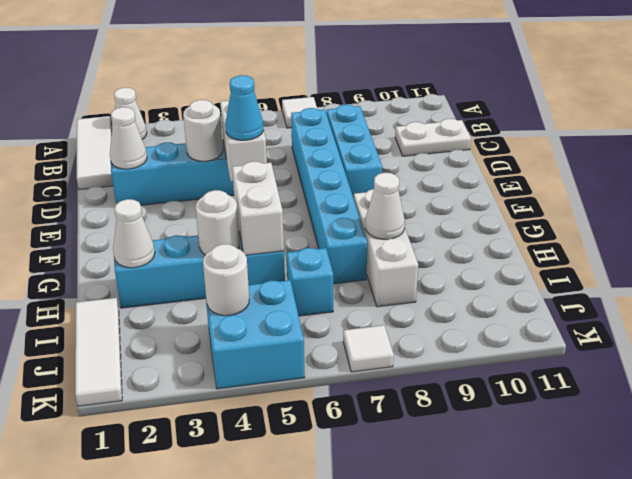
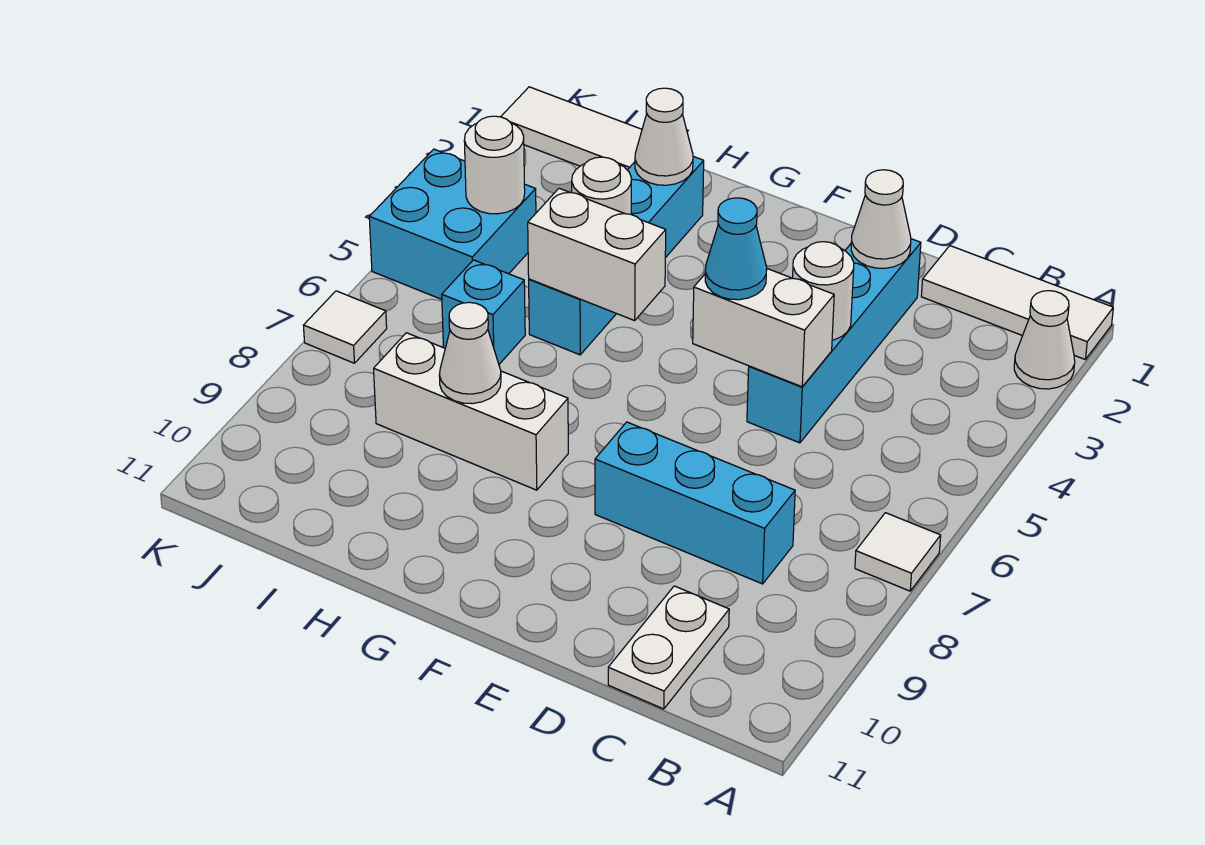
cyan brick C7:H7 level 1 -> none

